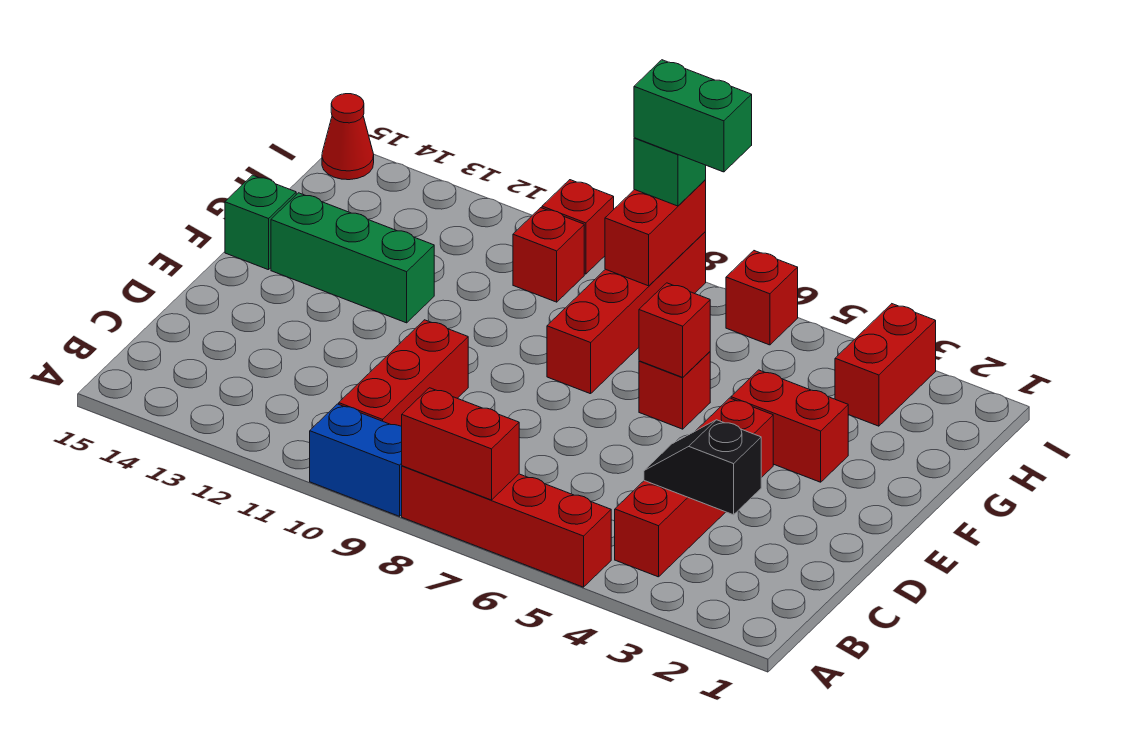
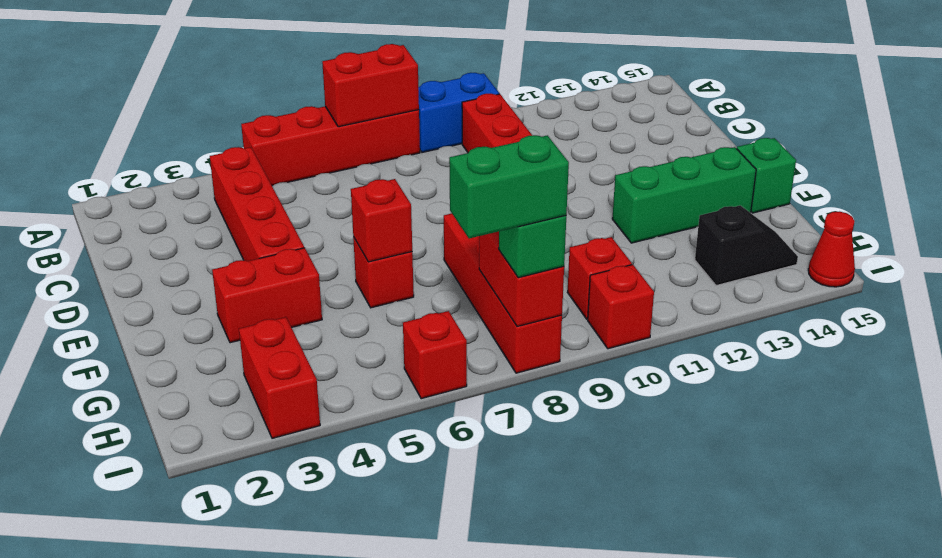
black slope C3:C4 level 2 top 3 -> black slope H13:H14 level 1 top 13

